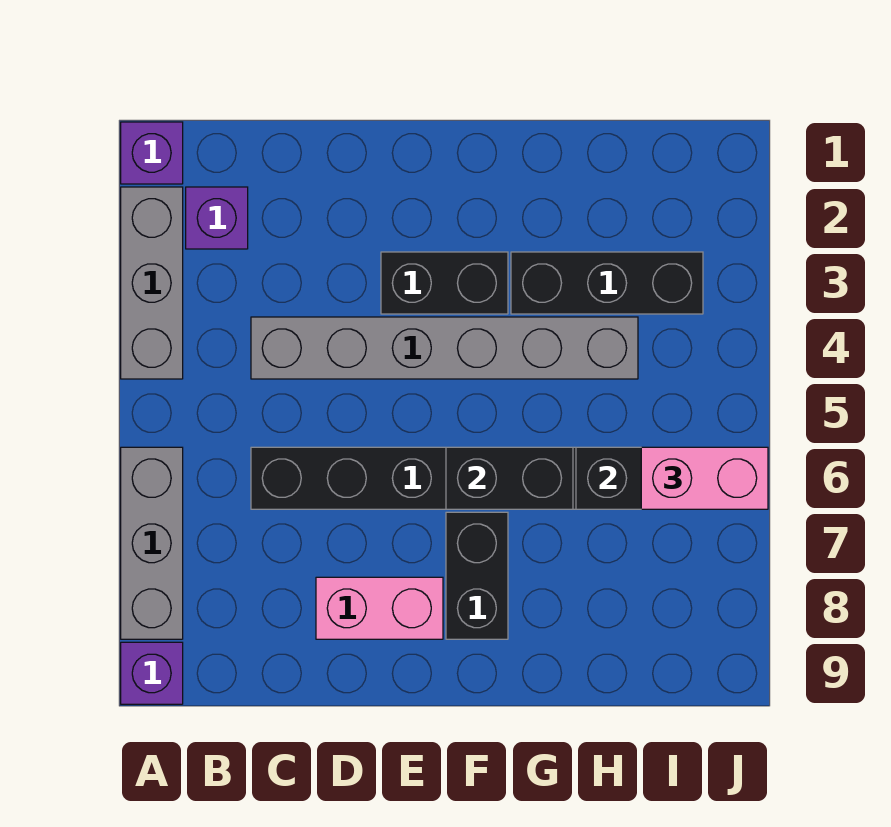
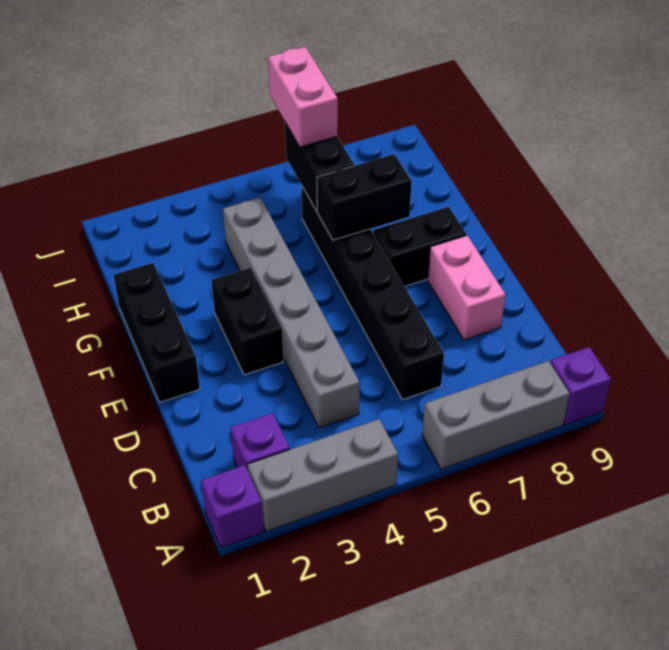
black brick F6:G6 level 2 -> black brick G6:G7 level 2
black brick G3:I3 level 1 -> black brick E1:G1 level 1

